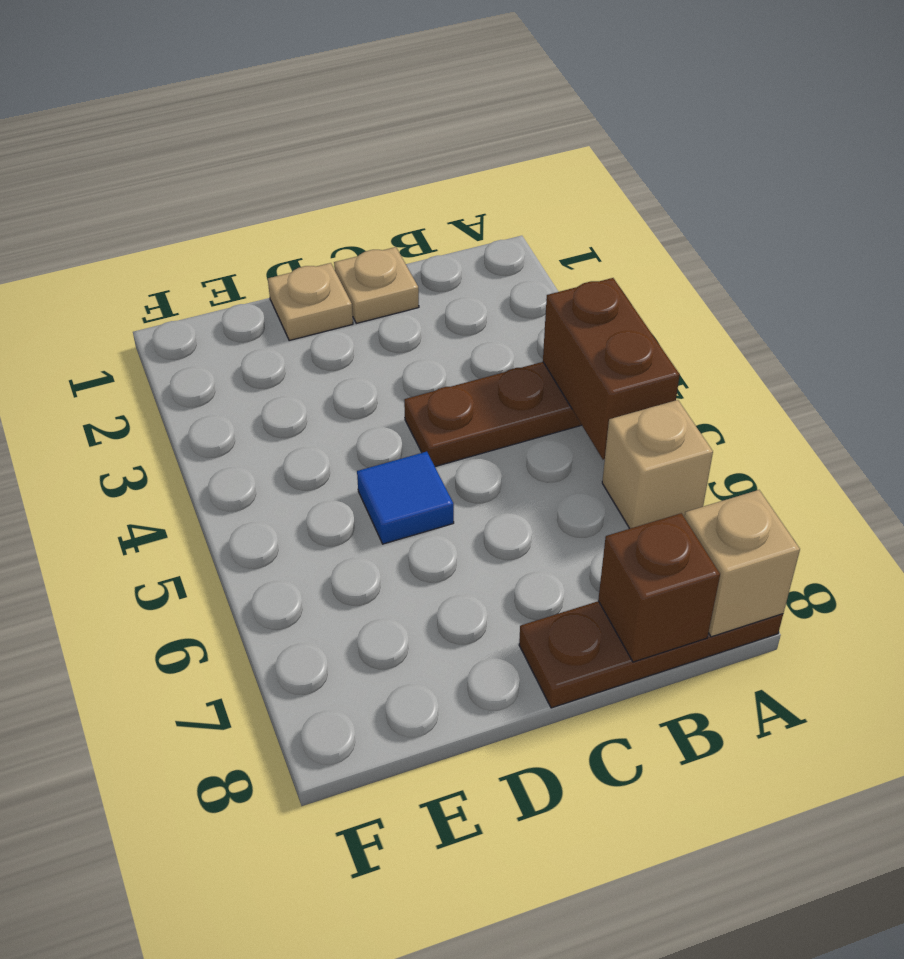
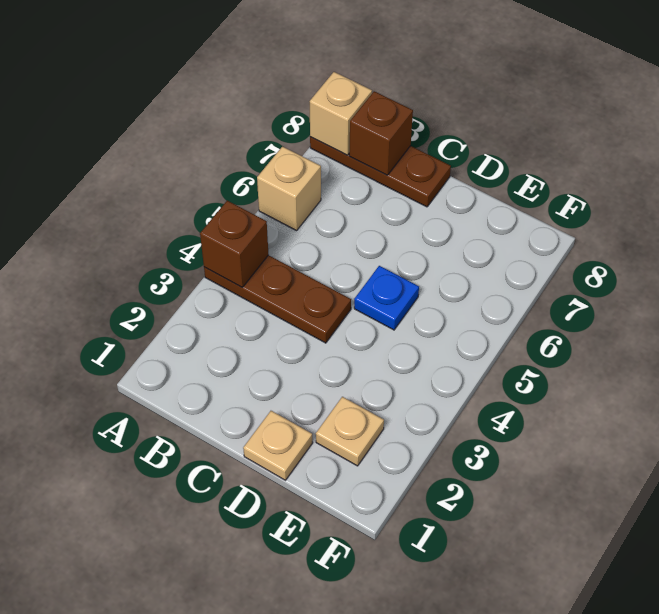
brown brick A4:A5 level 2 -> brown brick A4 level 2
tan plate C1 level 1 -> tan plate E2 level 1
blue tile D5 level 1 -> blue plate D5 level 1

